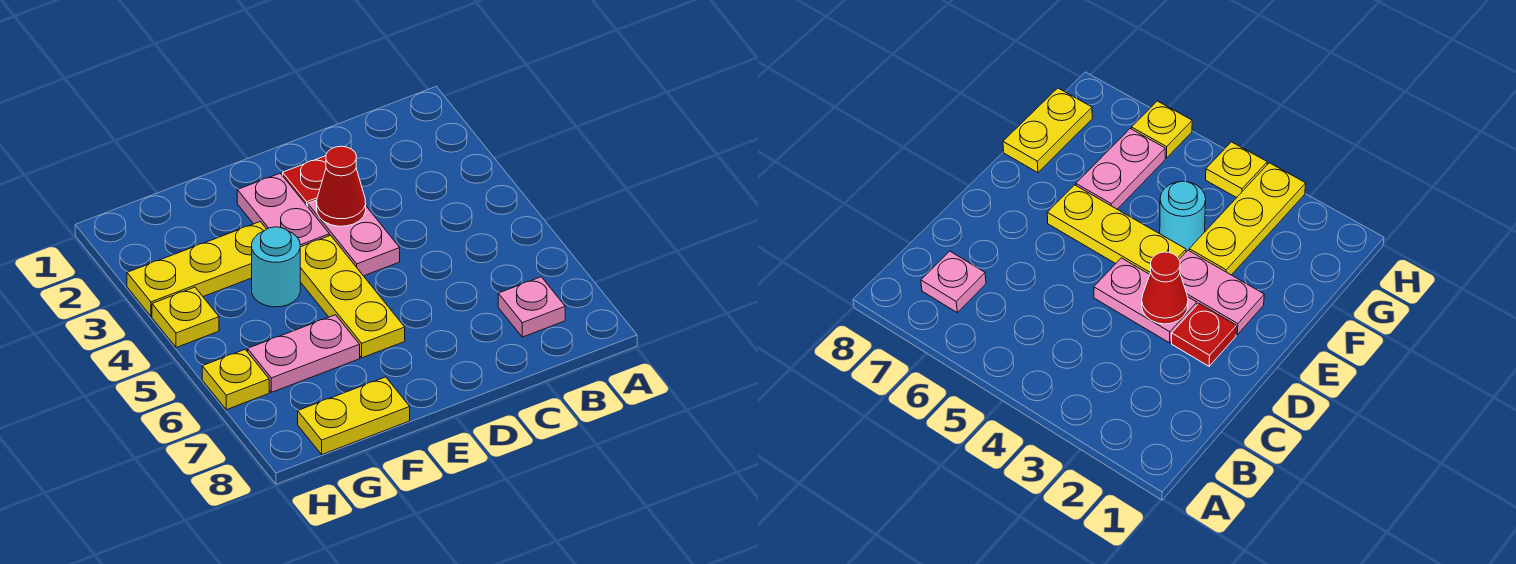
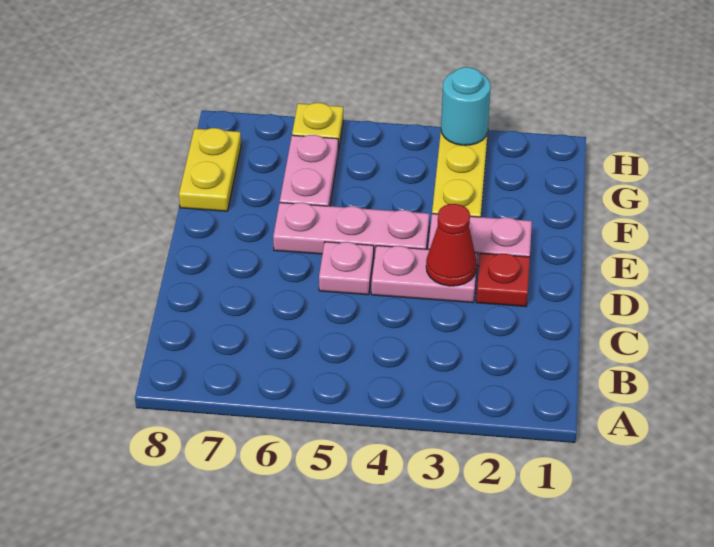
pink plate B7 level 1 -> pink plate D5 level 1
yellow plate E4:E6 level 1 -> pink plate E4:E6 level 1
cyan round brick F4 level 1 -> cyan round brick H3 level 2
yellow plate H4 level 1 -> none

